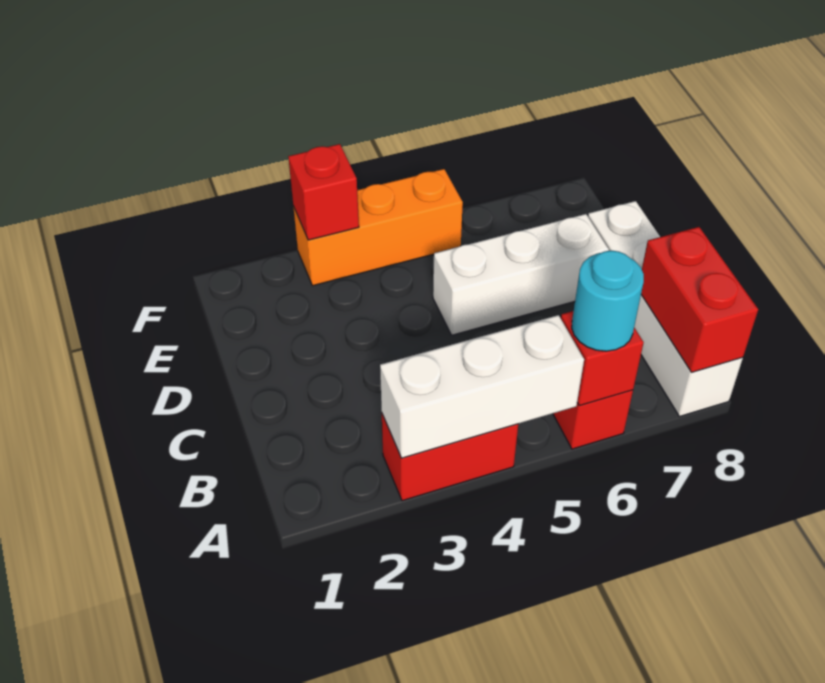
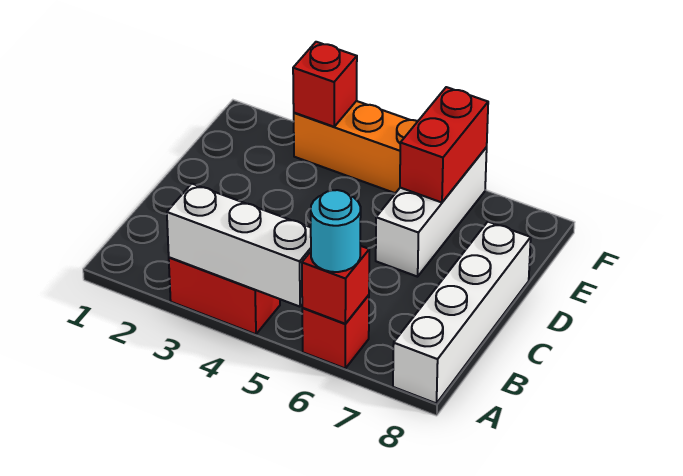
red brick A8:B8 level 2 -> red brick E6:F6 level 2
white brick D5:D7 level 1 -> white brick D6:F6 level 1

